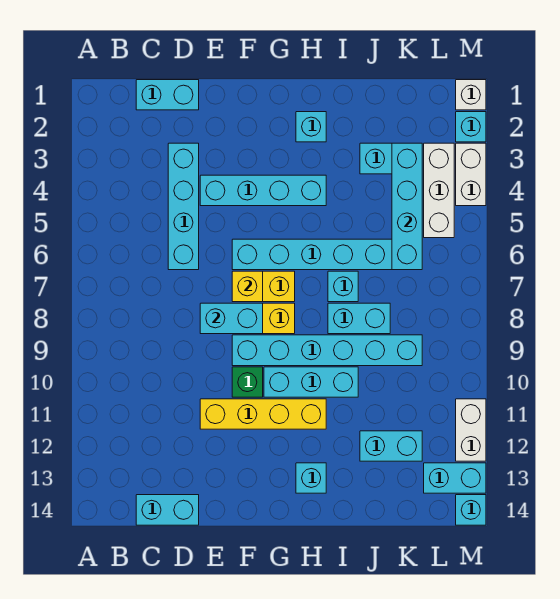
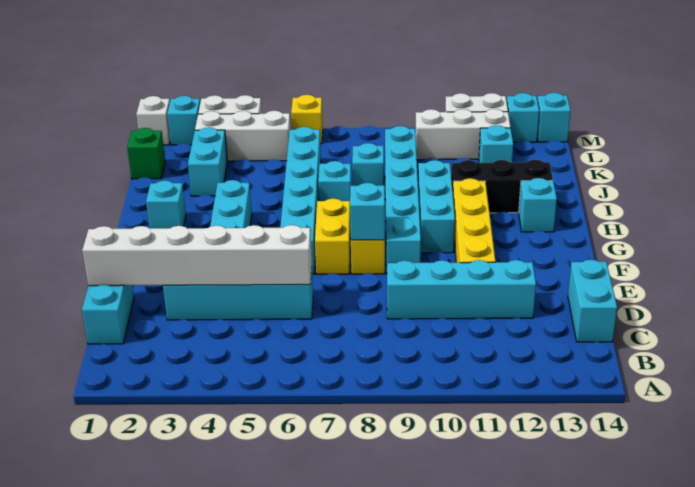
none -> white brick D1:D6 level 2
cyan brick E8:F8 level 2 -> cyan brick F8 level 2
yellow brick F7 level 2 -> yellow brick M6 level 1
green brick F10 level 1 -> green brick K1 level 1
cyan brick I8:J8 level 1 -> cyan brick J8 level 1
none -> black brick I11:I13 level 1
cyan brick J12:K12 level 1 -> cyan brick K12 level 1
cyan brick K3:K6 level 2 -> cyan brick D9:D12 level 1
none -> white brick L10:L12 level 1
cyan brick L13:M13 level 1 -> cyan brick M13 level 1

